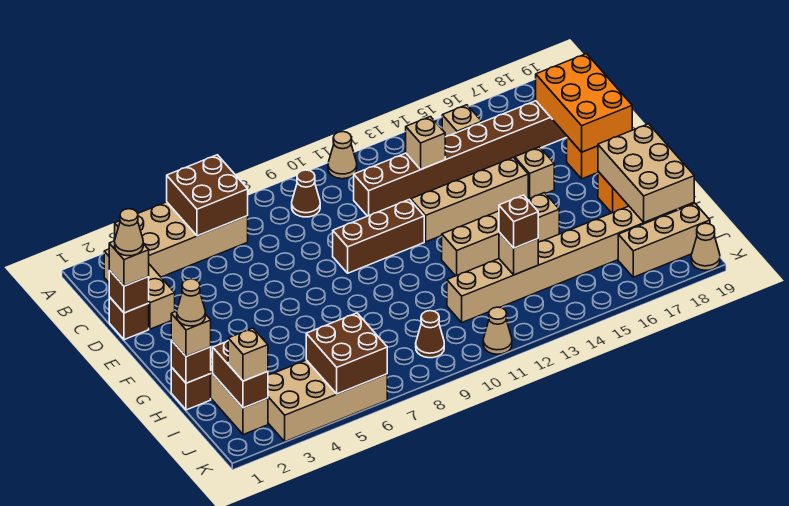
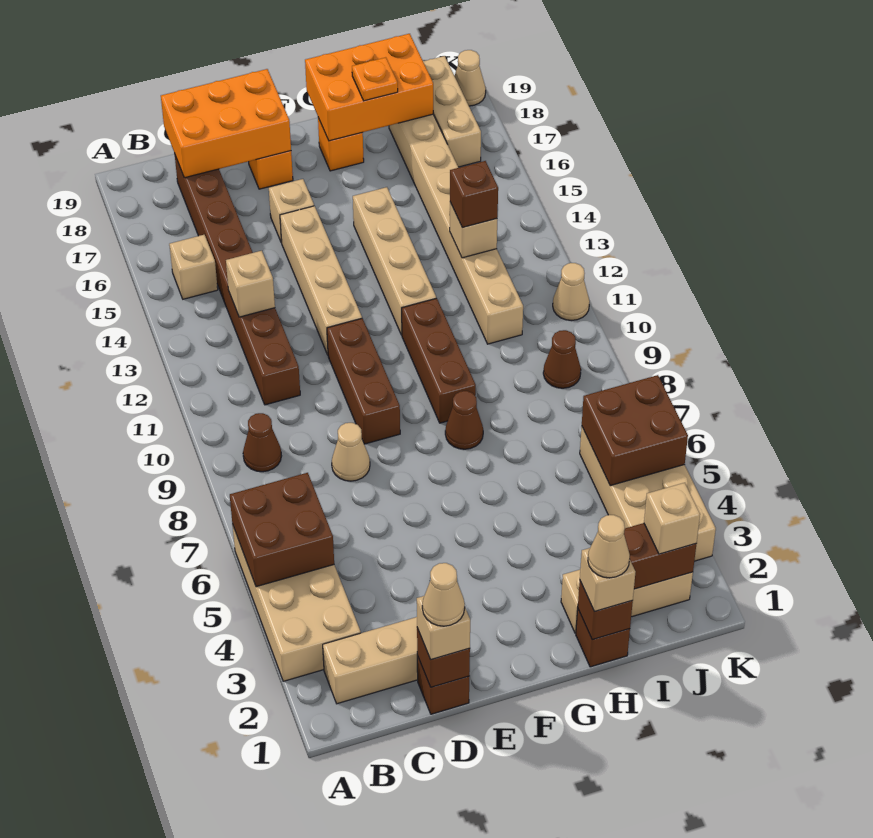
tan cone A11 level 1 -> tan cone D8 level 1
none -> brown cone G8 level 1
none -> brown brick G9:G11 level 1
tan brick G18:I19 level 2 -> orange brick G18:I19 level 2
none -> orange plate H18 level 3

